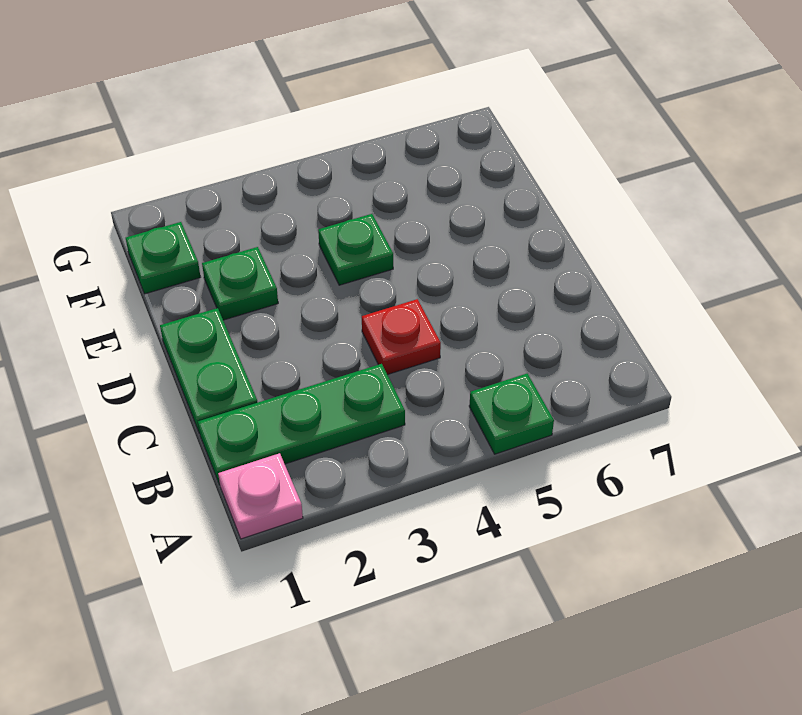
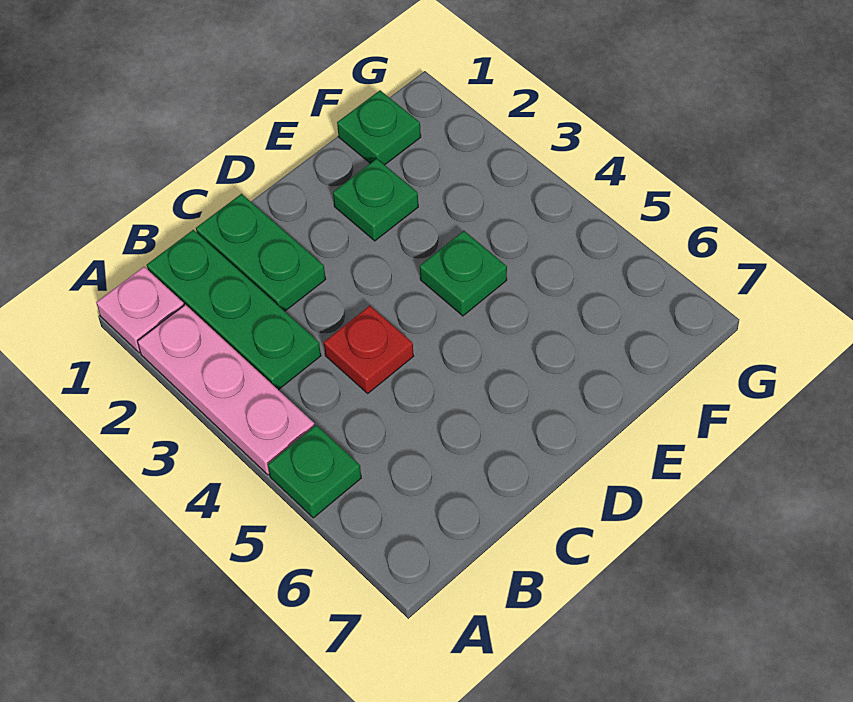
none -> pink plate A2:A4 level 1
green plate C1:D1 level 1 -> green plate C1:C2 level 1

